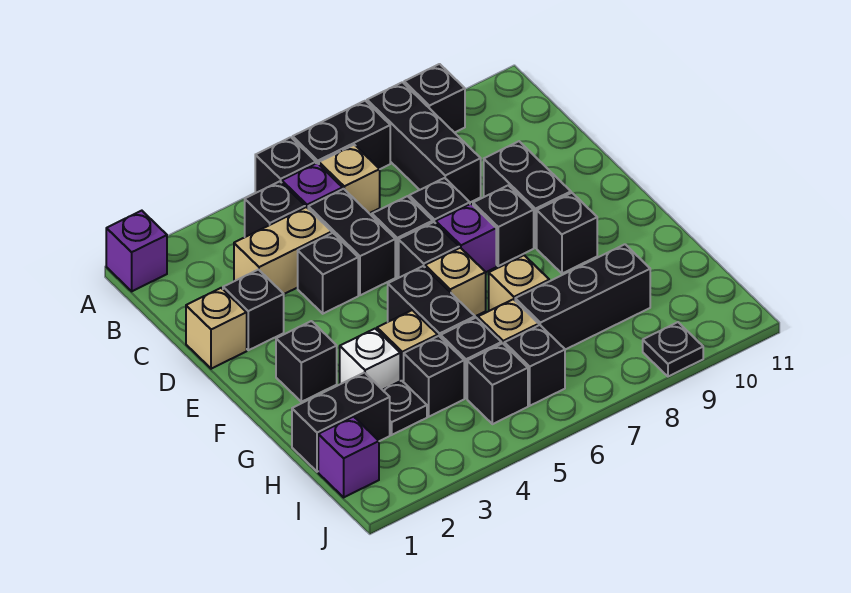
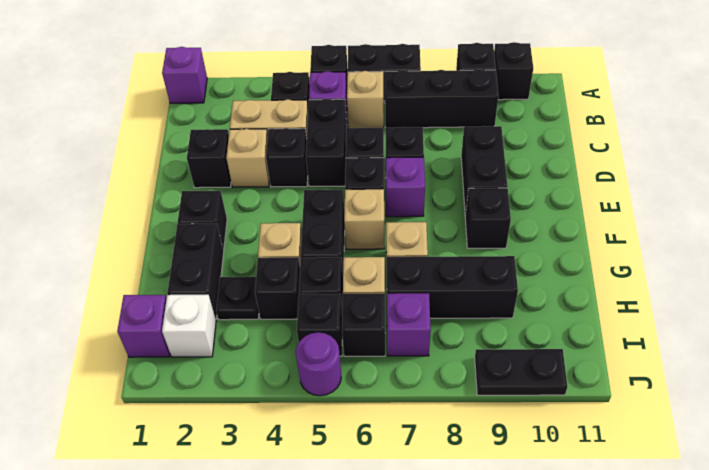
black brick A8:C8 level 1 -> black brick B7:B9 level 1
tan brick D1 level 1 -> tan brick D3 level 1
black brick E8 level 1 -> black brick A10 level 1
white brick G3 level 1 -> white brick I2 level 1
black brick H1:H2 level 1 -> black brick G2:H2 level 1
none -> purple brick I7 level 1
none -> purple round brick J5 level 1
black plate J9 level 1 -> black plate J9:J10 level 1

